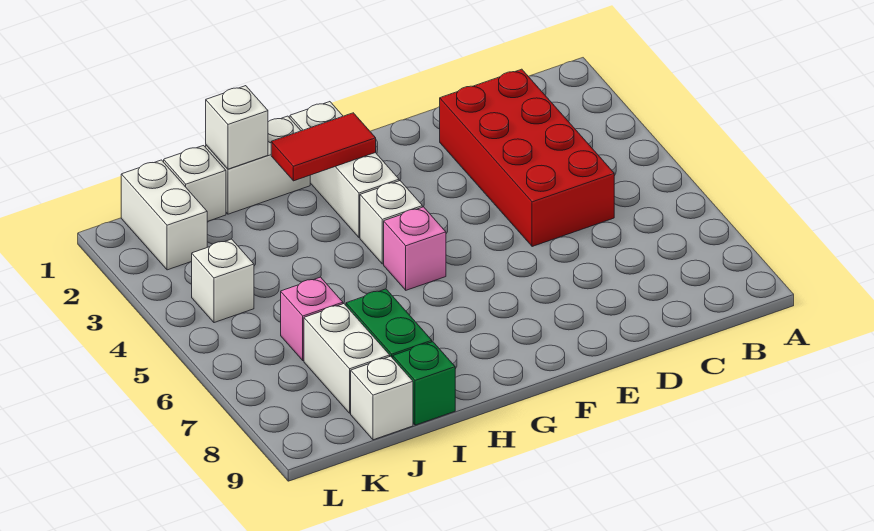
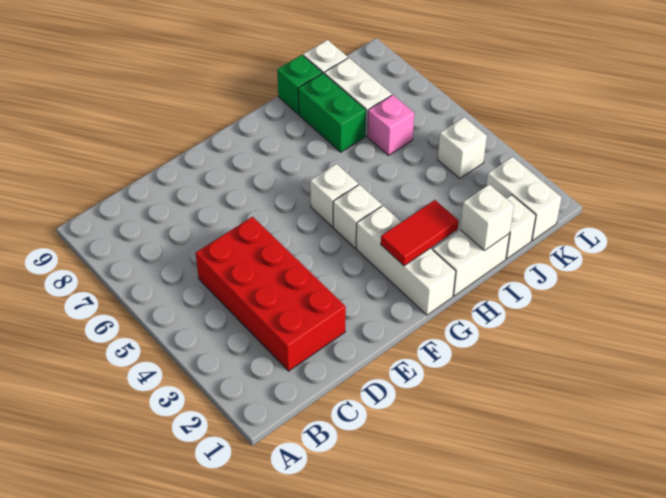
pink brick G5 level 1 -> white brick G5 level 1

